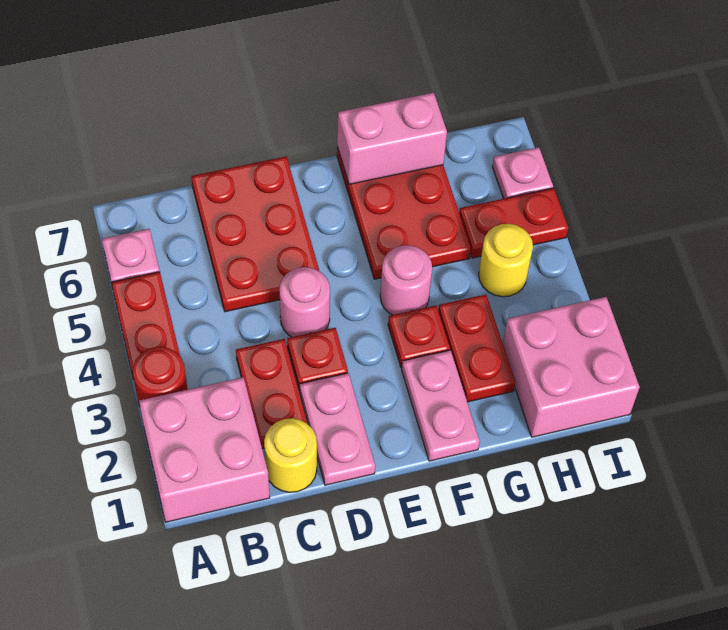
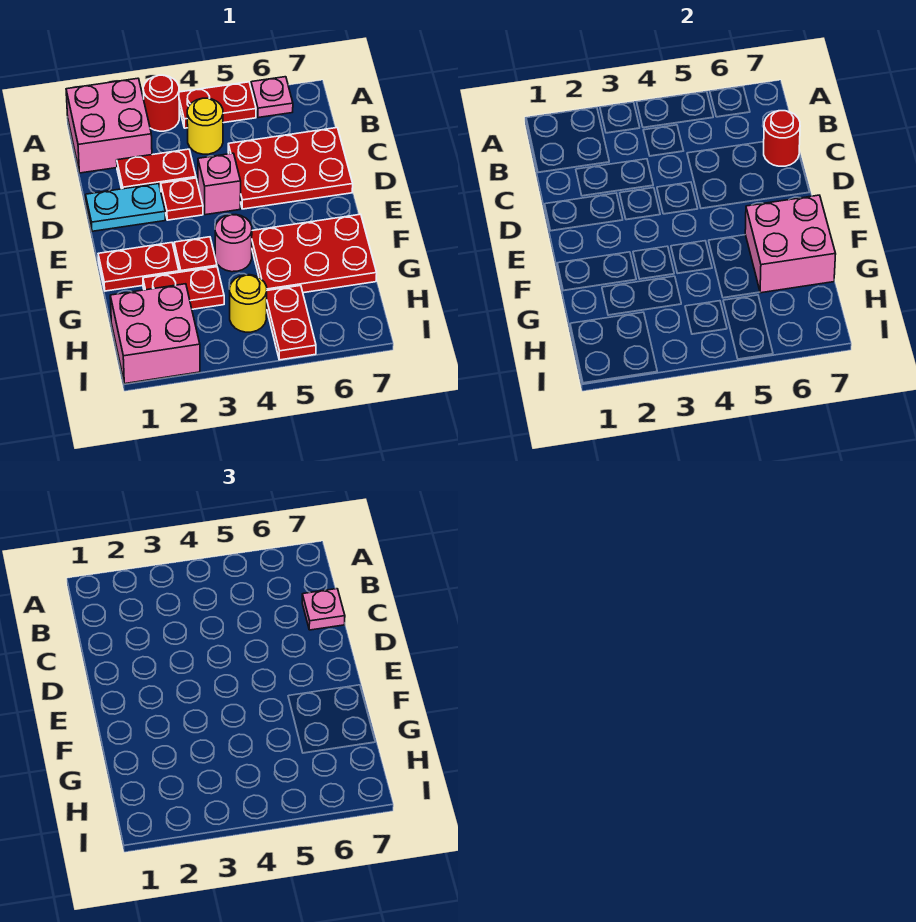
yellow round brick C1 level 1 -> yellow round brick B4 level 1
none -> red round brick C7 level 2
pink plate D1:D2 level 1 -> cyan plate D1:D2 level 1
pink round brick D4 level 1 -> pink brick D4 level 1
pink plate F1:F2 level 1 -> red plate F1:F2 level 1
pink brick F7:G7 level 2 -> pink brick F6:G7 level 2
pink plate I6 level 1 -> pink plate C7 level 3

